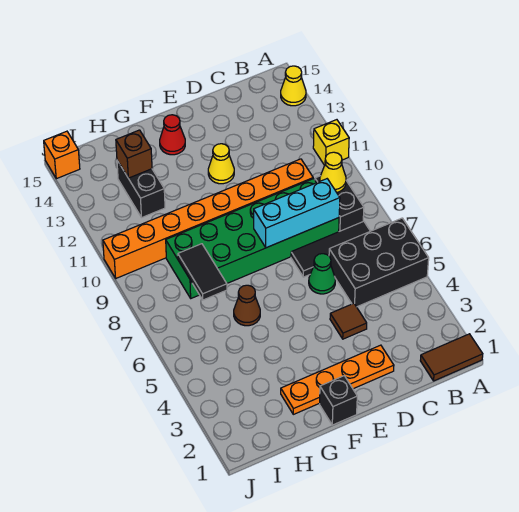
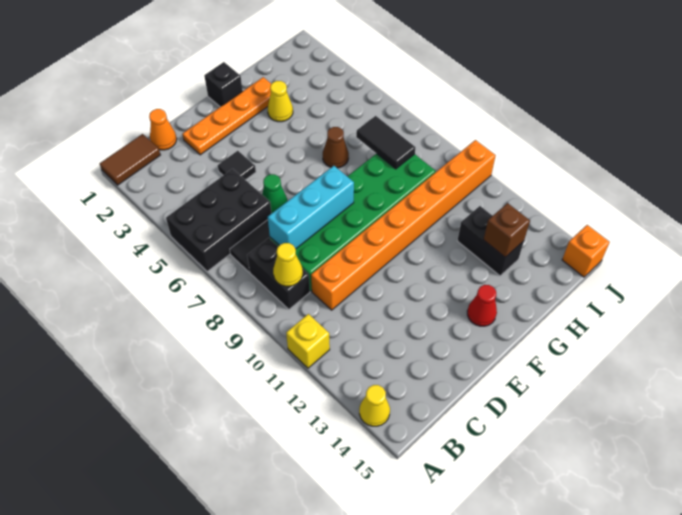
none -> orange cone C1 level 1
brown tile D4 level 1 -> black tile D4 level 1
yellow cone E12 level 1 -> yellow cone G3 level 1

